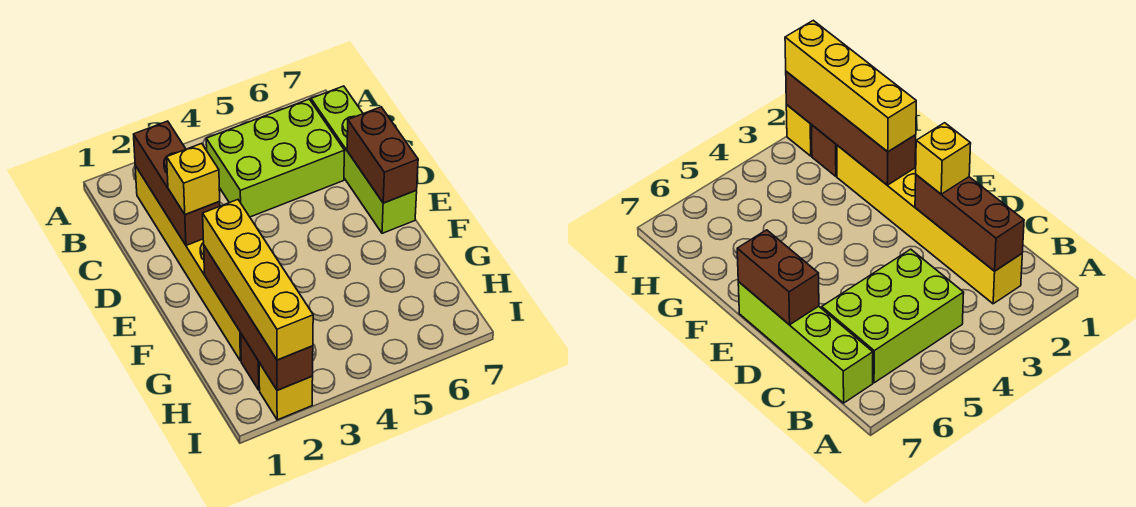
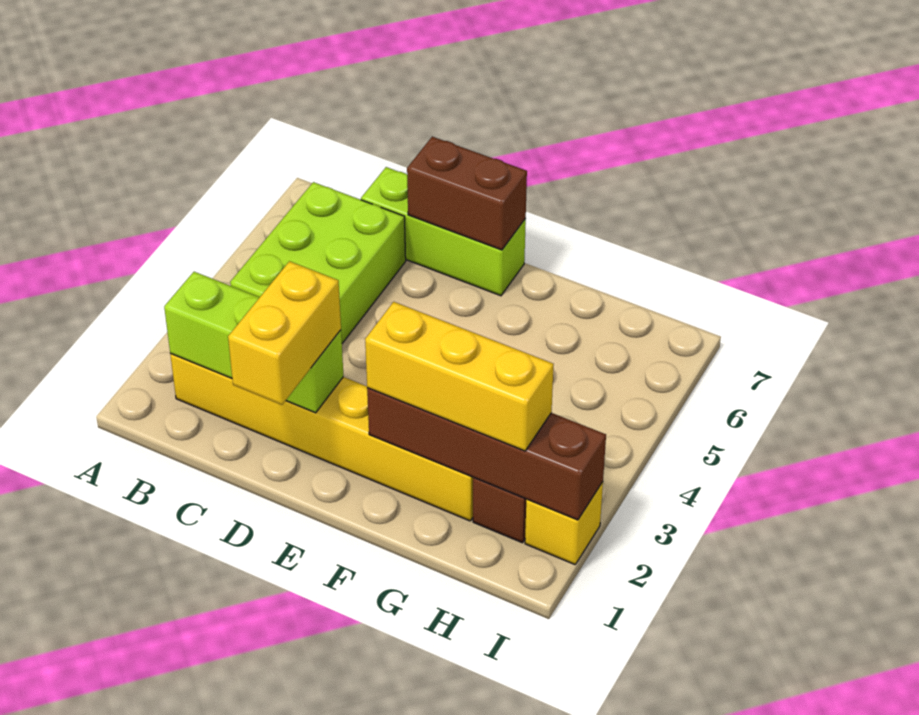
brown brick B2:D2 level 2 -> lime brick B2:D2 level 2
lime brick B7:E7 level 1 -> lime brick C7:E7 level 1
yellow brick D2 level 3 -> yellow brick D1:D2 level 3
yellow brick F2:I2 level 3 -> yellow brick F2:H2 level 3

